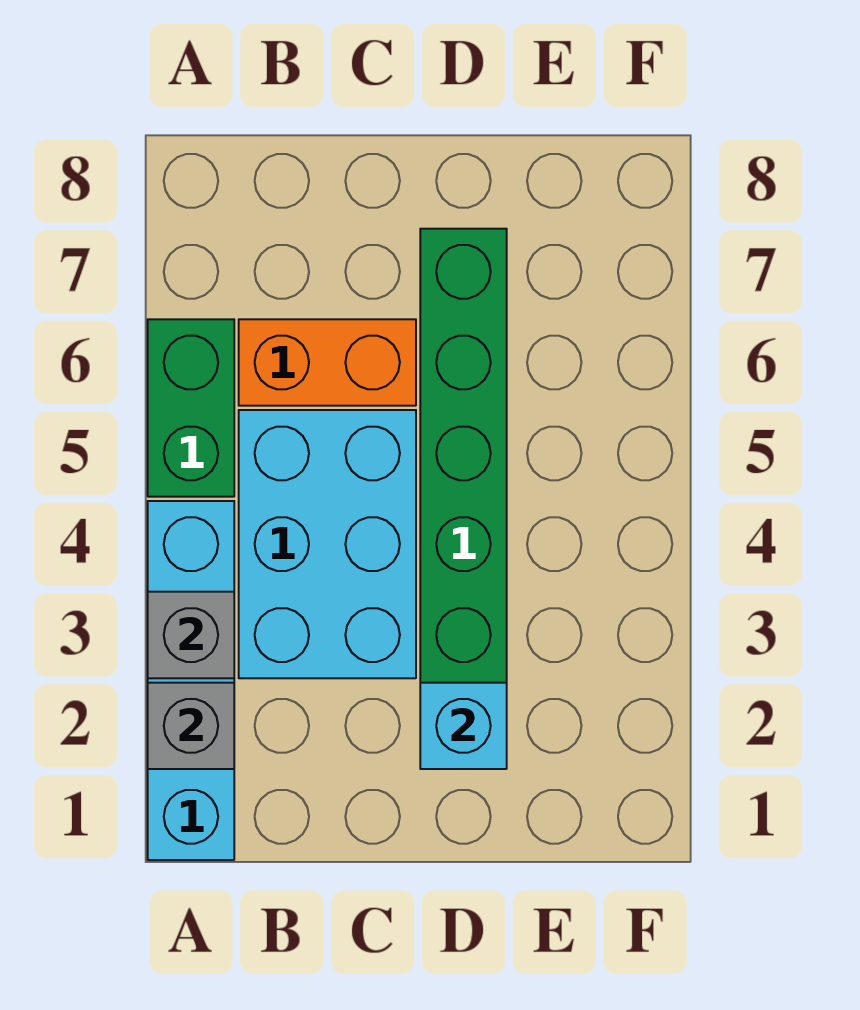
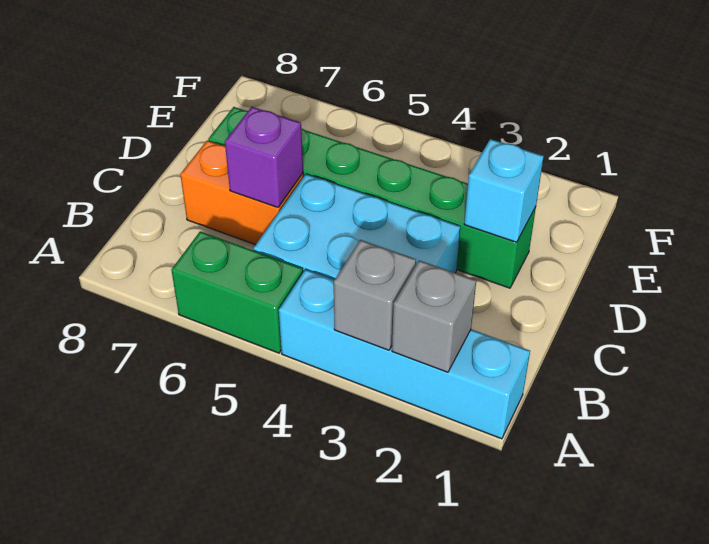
orange brick B6:C6 level 1 -> orange brick C6:C7 level 1
none -> purple brick C6 level 2

